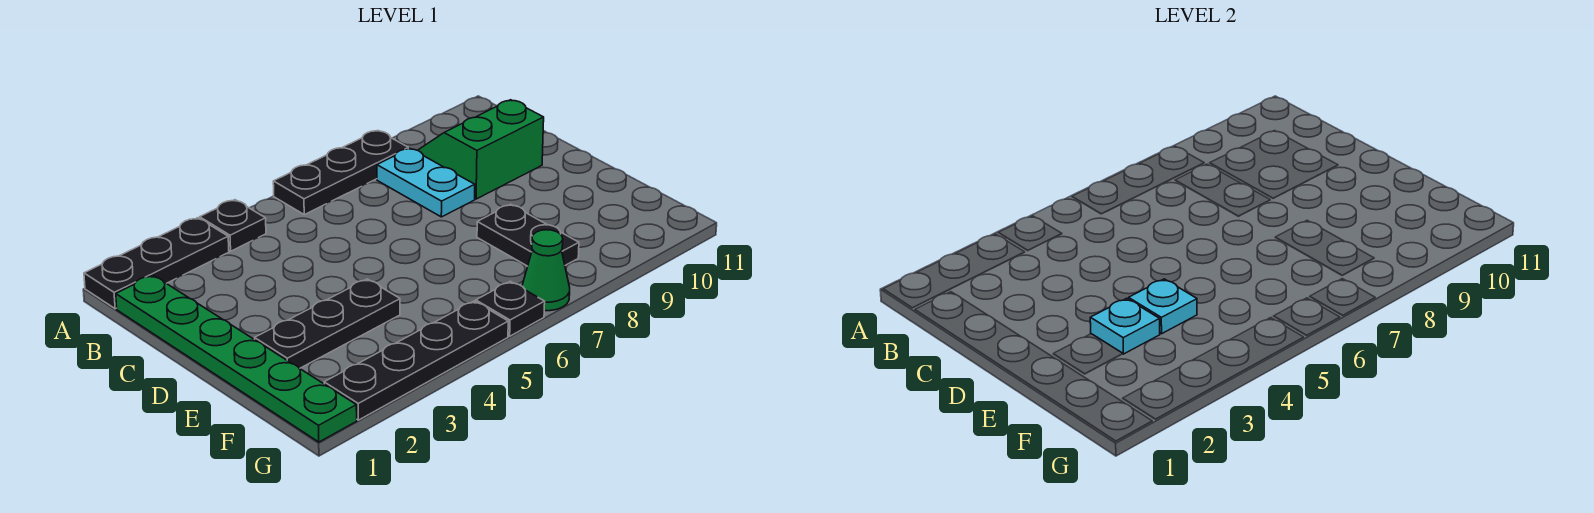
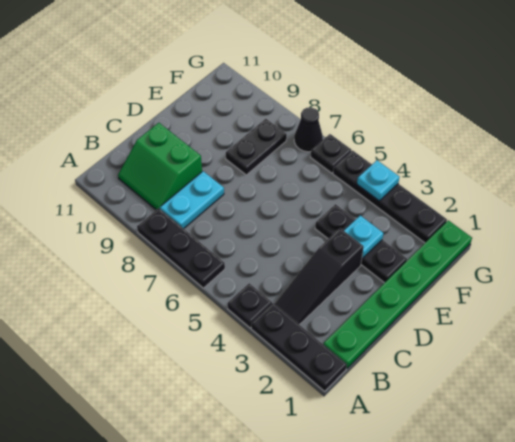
none -> black slope B3:D3 level 1 top D
cyan plate E4 level 2 -> cyan plate G4 level 2
green cone G7 level 1 -> black cone G7 level 1

